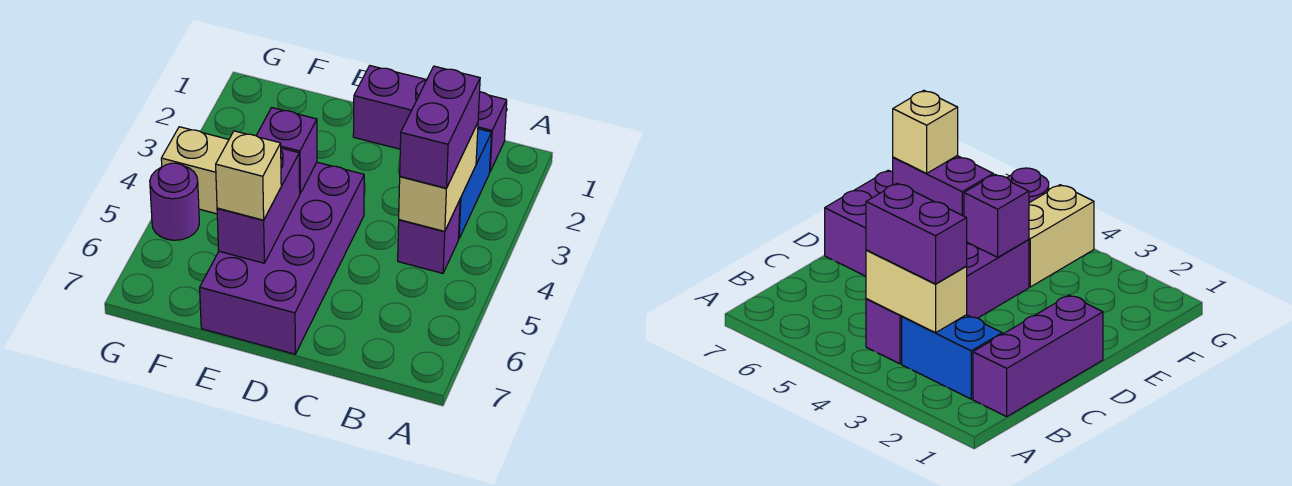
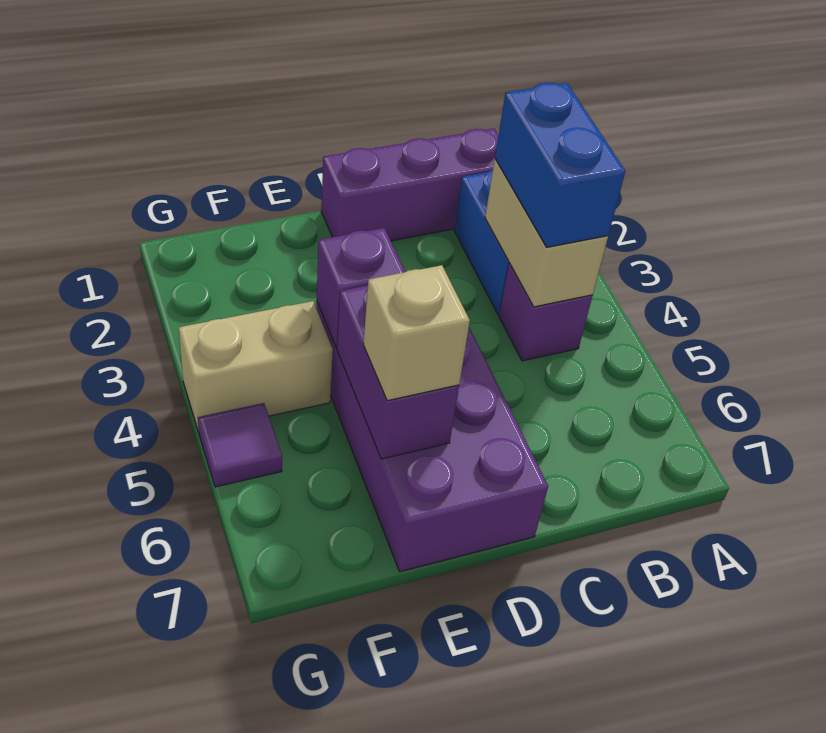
purple brick B3:B4 level 3 -> blue brick B3:B4 level 3
purple round brick G5 level 1 -> purple tile G5 level 1

